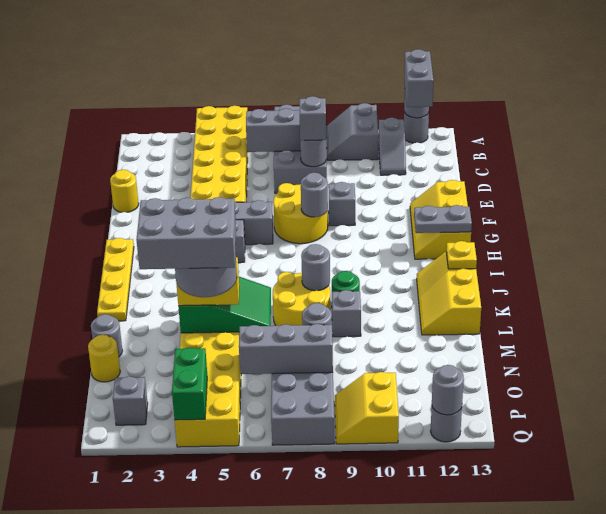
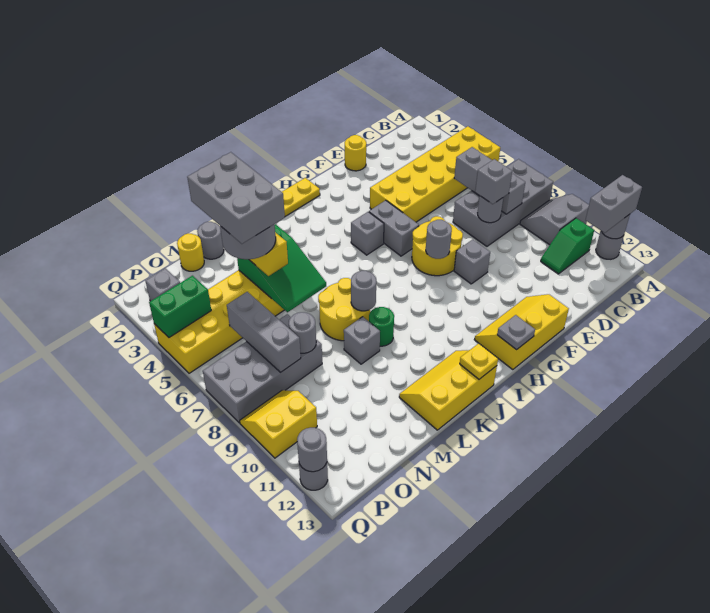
grey slope B11:C11 level 1 top B -> green slope B11:C11 level 1 top B
grey plate H12:H13 level 2 -> grey plate H13 level 2

